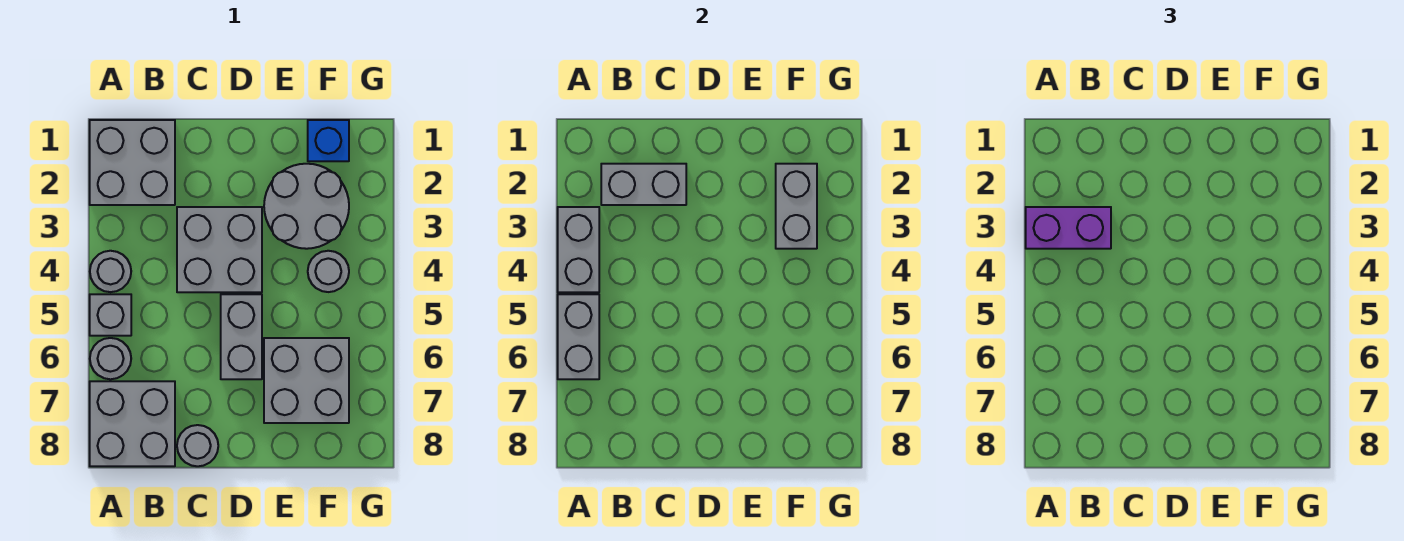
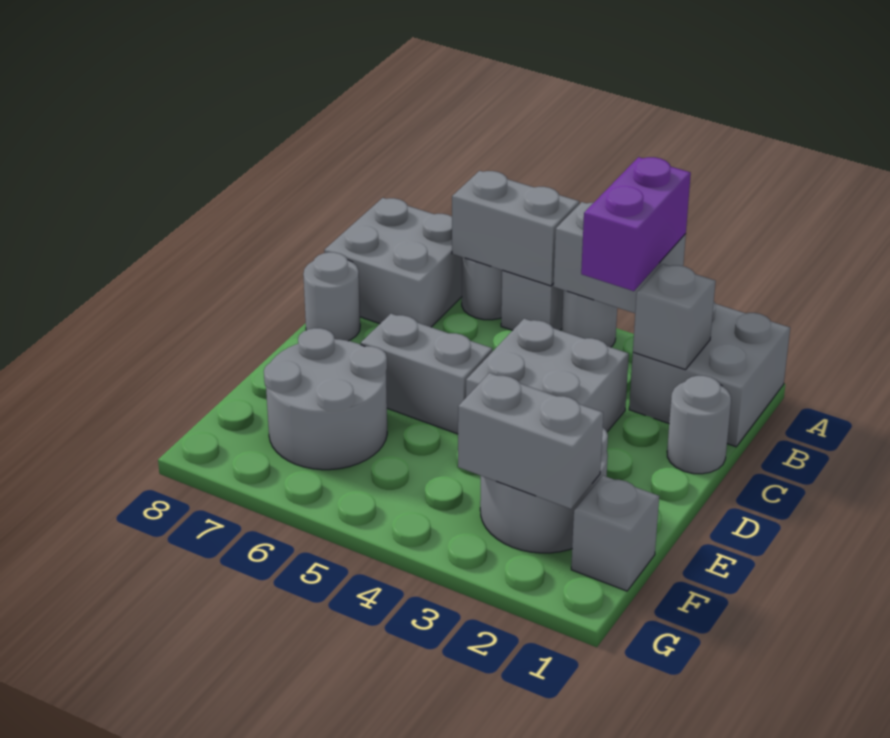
grey brick B2:C2 level 2 -> grey brick B2 level 2
grey brick E6:F7 level 1 -> grey round brick E6:F7 level 1
blue brick F1 level 1 -> grey brick F1 level 1
grey round brick F4 level 1 -> grey round brick C1 level 1

